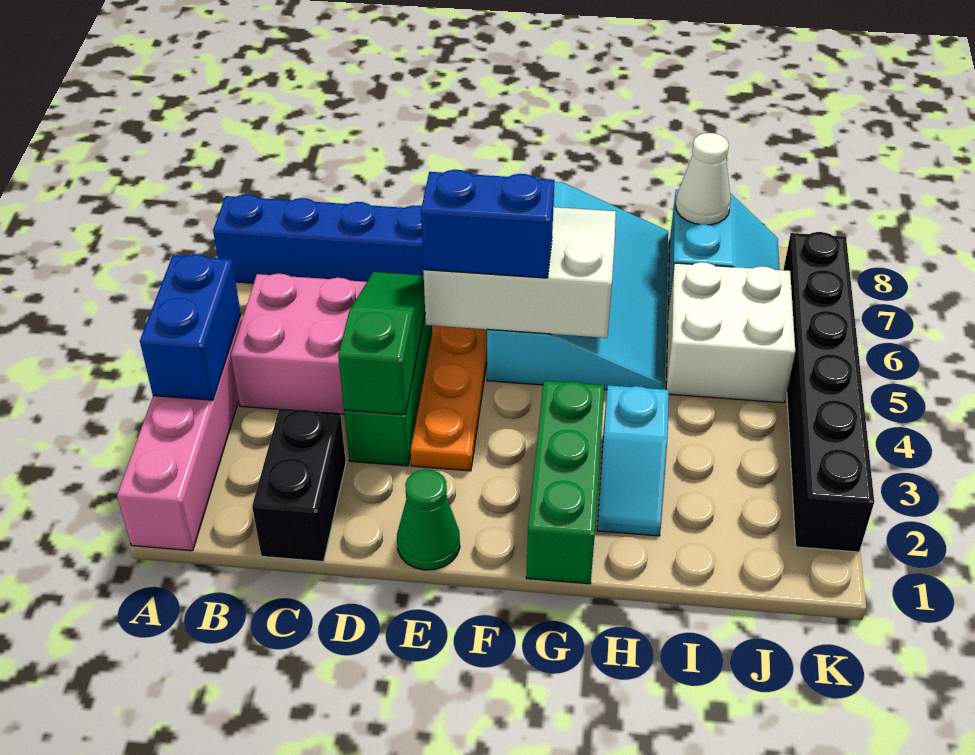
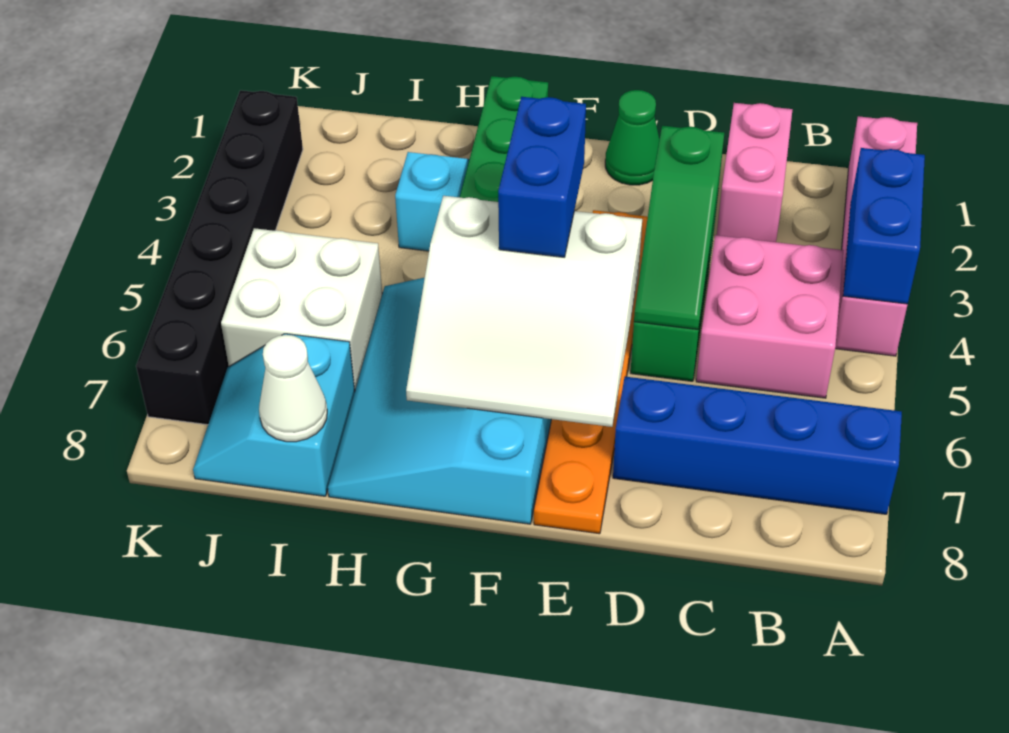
black brick C1:C2 level 1 -> pink brick C1:C2 level 1
blue brick E5:F5 level 3 -> blue brick F4:F5 level 3

